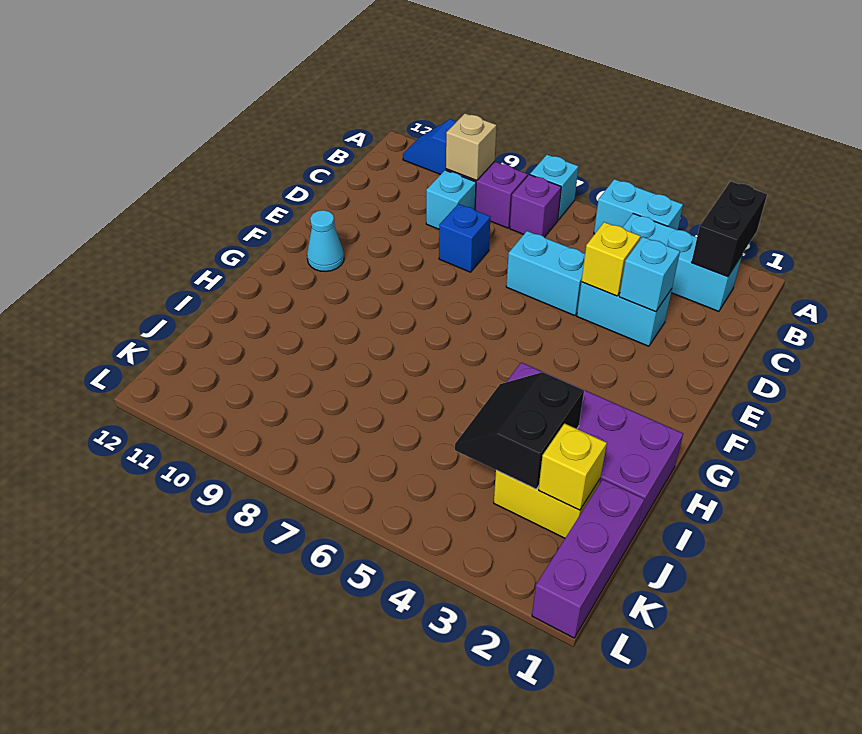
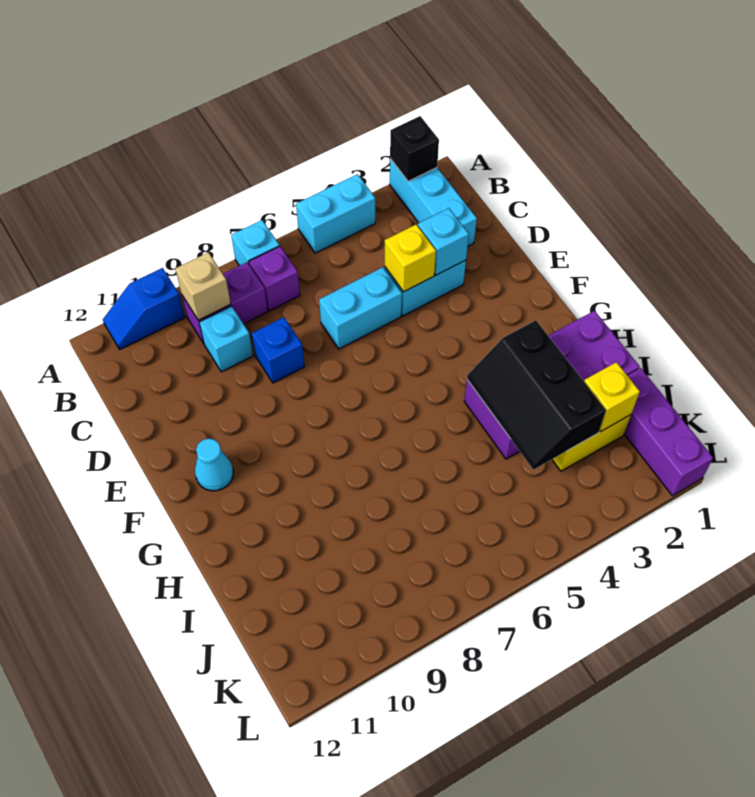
black brick A2:B2 level 2 -> black brick A2 level 2
cyan brick B2:B4 level 1 -> cyan brick A2:C2 level 1
black slope I3:J4 level 2 top 3 -> black slope H3:J4 level 2 top 3

